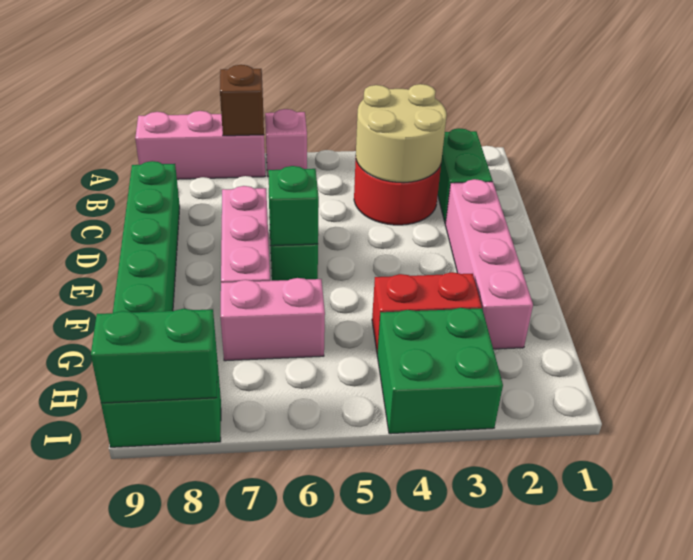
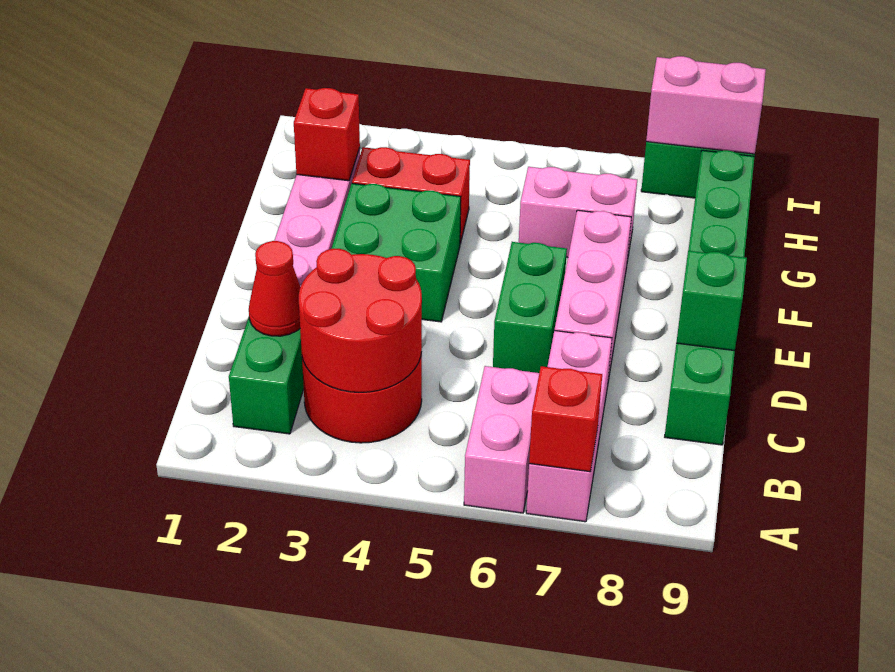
pink brick A6 level 1 -> pink brick A6:B6 level 1
pink brick A7:A9 level 1 -> pink brick A7:C7 level 1
brown brick A7 level 2 -> red brick A7 level 2
tan round brick B3:C4 level 2 -> red round brick B3:C4 level 2
none -> red cone C2 level 2
green brick E6 level 2 -> green brick D9 level 2
none -> red brick G2 level 2
green brick H3:I4 level 1 -> green brick E3:F4 level 1
green brick I8:I9 level 2 -> pink brick I8:I9 level 2

